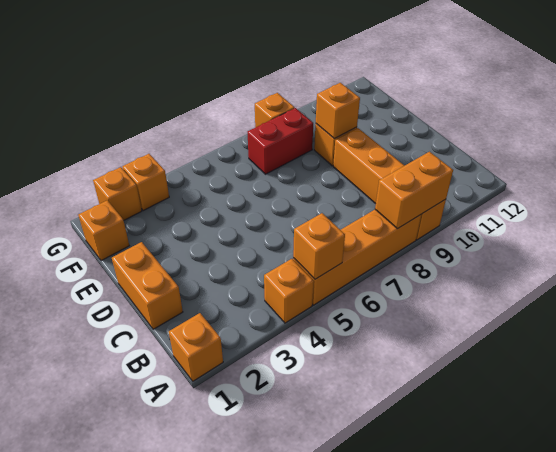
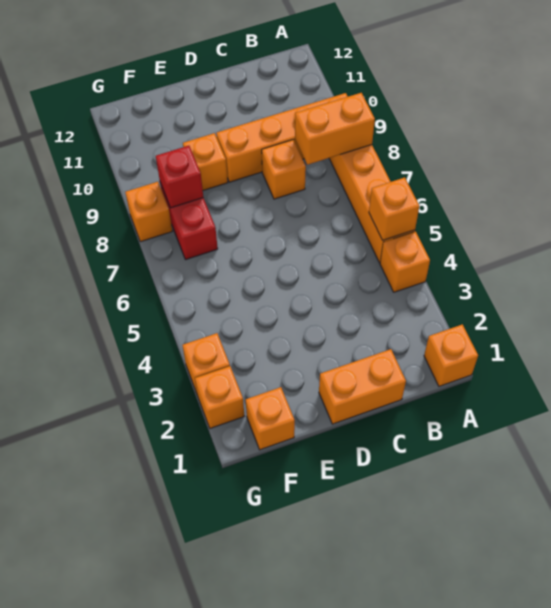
orange brick A8:A9 level 2 -> orange brick A8:B8 level 2
orange brick E9 level 2 -> orange brick C8 level 1
none -> red brick F8 level 2

